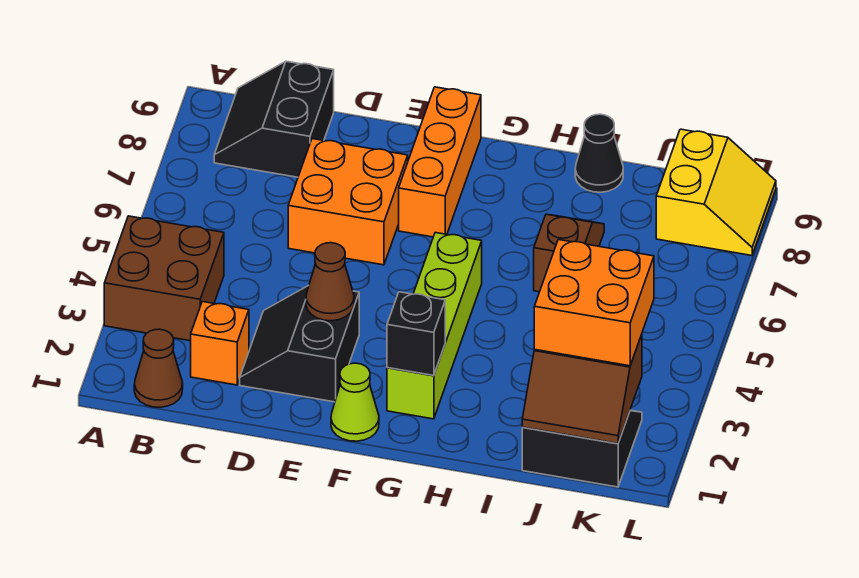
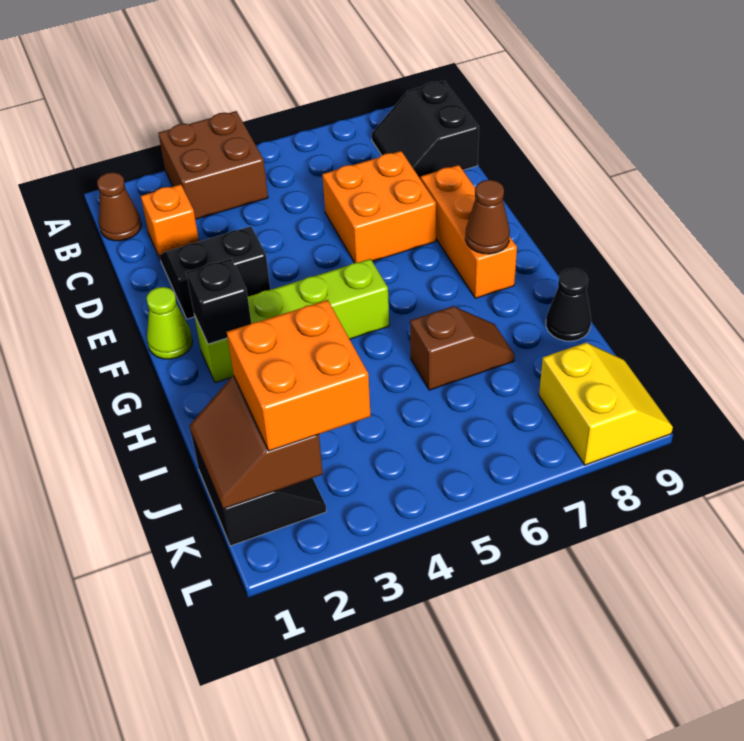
black slope B8:C9 level 1 top C -> black slope B8:C9 level 1 top 9
brown cone E3 level 2 -> brown cone G8 level 2
orange brick F7:F9 level 1 -> orange brick E8:G8 level 1
yellow slope K8:L9 level 1 top K -> yellow slope K8:L9 level 1 top 8

